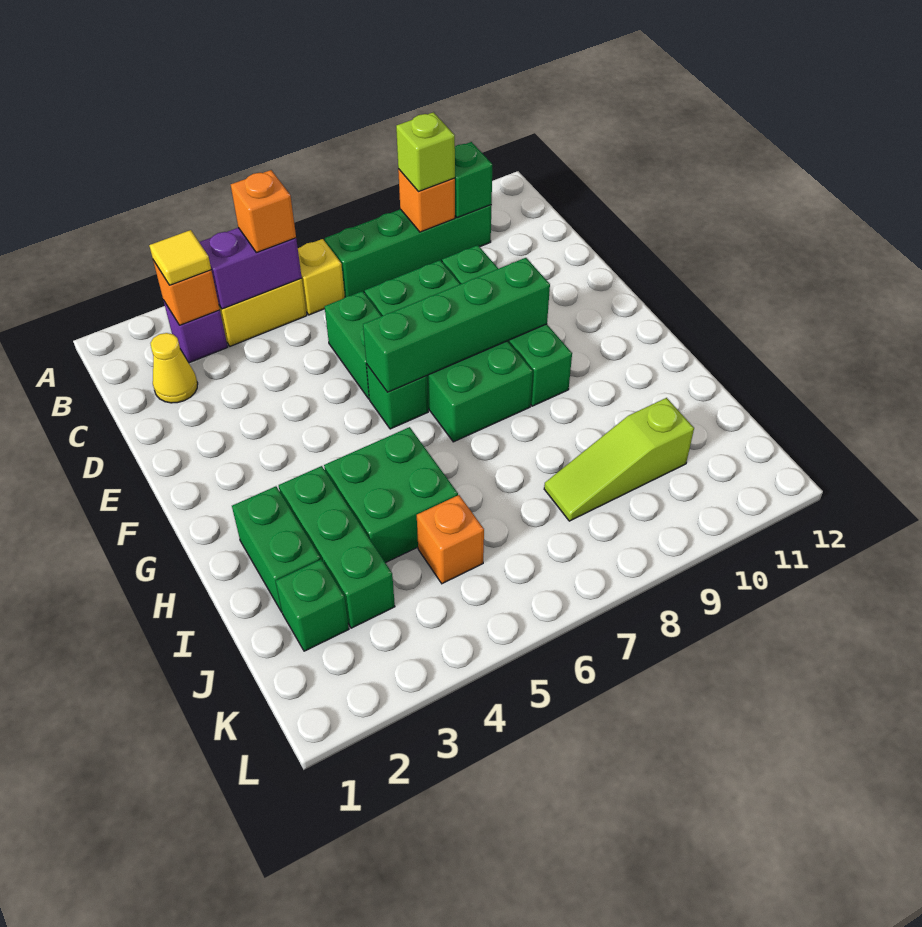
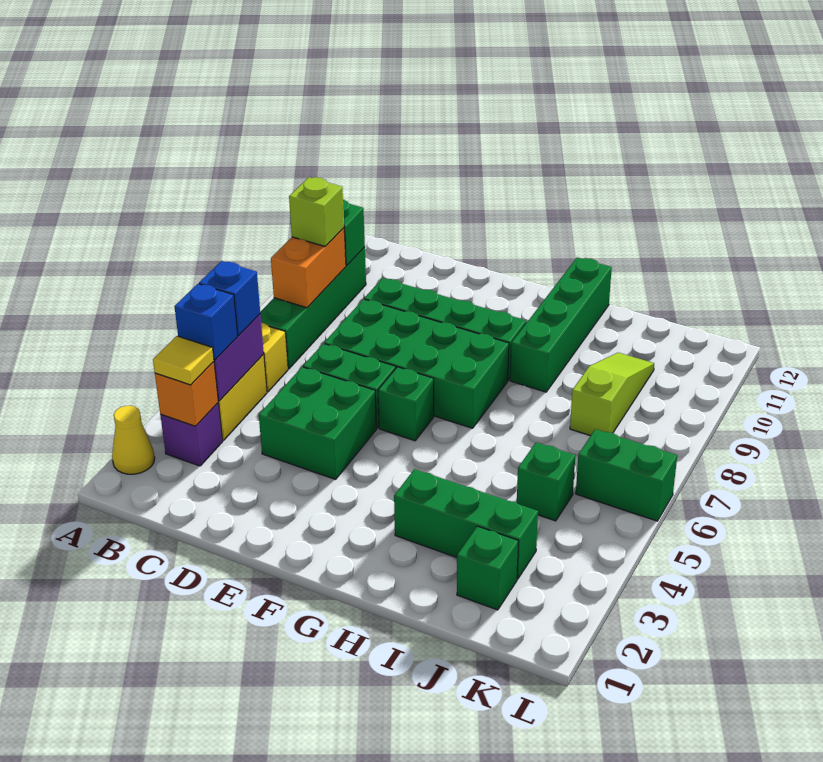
none -> blue brick B4 level 3
orange brick B5 level 3 -> blue brick B5 level 3
orange brick B9 level 2 -> orange brick B8:B9 level 2
yellow cone C2 level 1 -> yellow cone A2 level 1
green brick F6:F9 level 2 -> green brick H9:H12 level 1
green brick H2:I2 level 1 -> green brick K6:L6 level 1
green brick H4:I5 level 1 -> green brick D4:E5 level 1
orange brick J5 level 1 -> green brick J5 level 1
lime slope J8:J10 level 1 top 10 -> lime slope J8:J10 level 1 top 8

